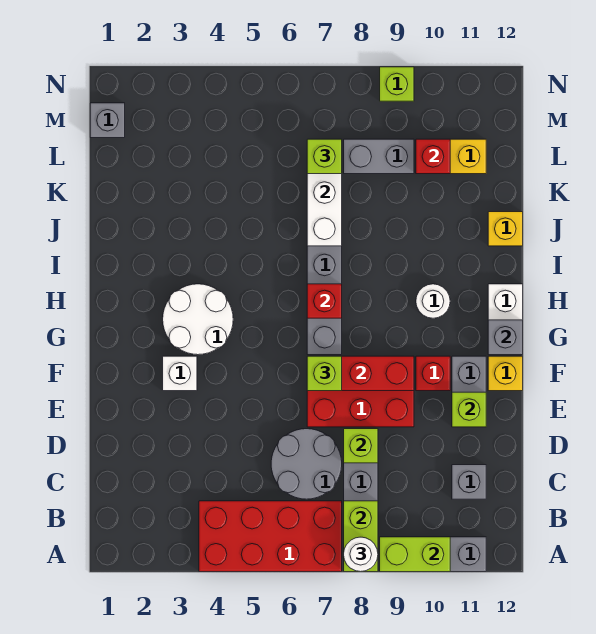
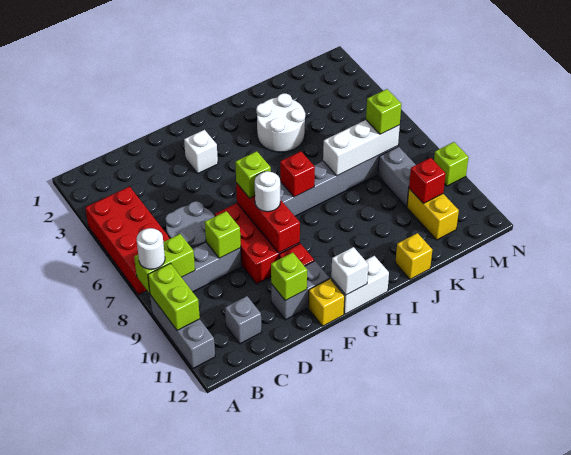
white round brick G3:H4 level 1 -> white round brick I3:J4 level 1
grey brick G12 level 2 -> white brick G12 level 2
white round brick H10 level 1 -> white round brick F8 level 3
grey brick M1 level 1 -> none

